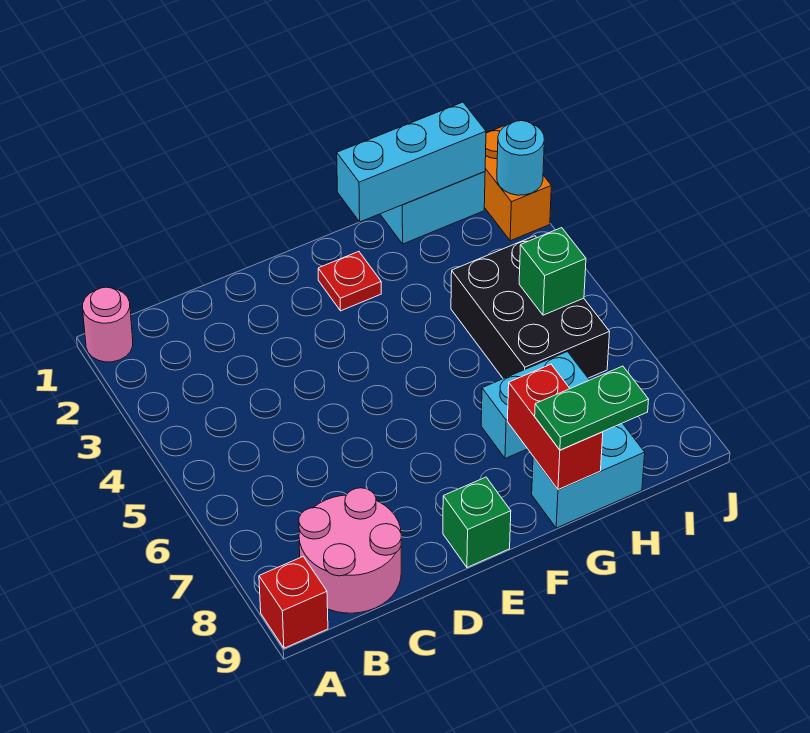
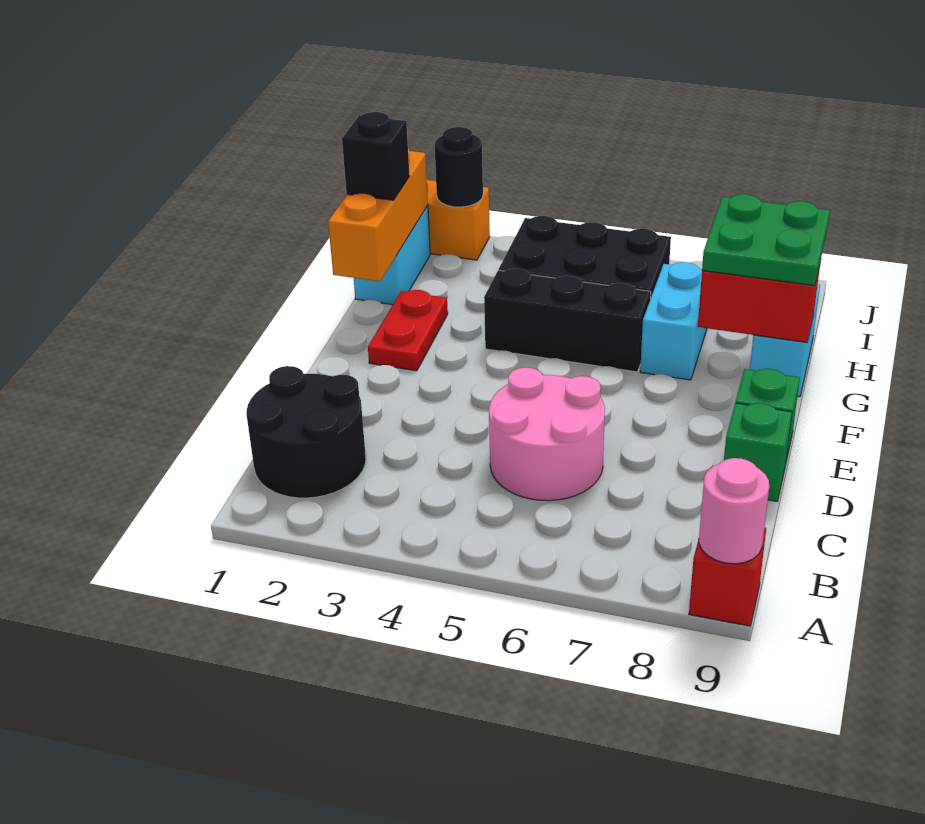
pink round brick A1 level 1 -> pink round brick A9 level 2
none -> black round brick B1:C2 level 1
pink round brick B8:C9 level 1 -> pink round brick C5:D6 level 1
red plate F2 level 1 -> red plate F2:G2 level 1
cyan brick G1:I1 level 2 -> orange brick G1:I1 level 2
none -> black brick G4:G6 level 1
green plate G9:H9 level 3 -> green plate G8:H9 level 3
none -> black brick H1 level 3
green brick I5 level 2 -> green brick D9 level 1
cyan round brick J2 level 2 -> black round brick J2 level 2

